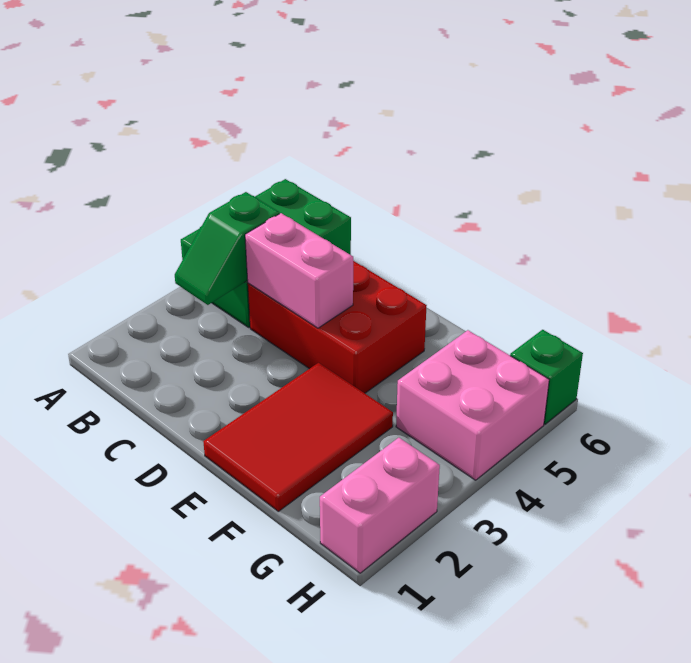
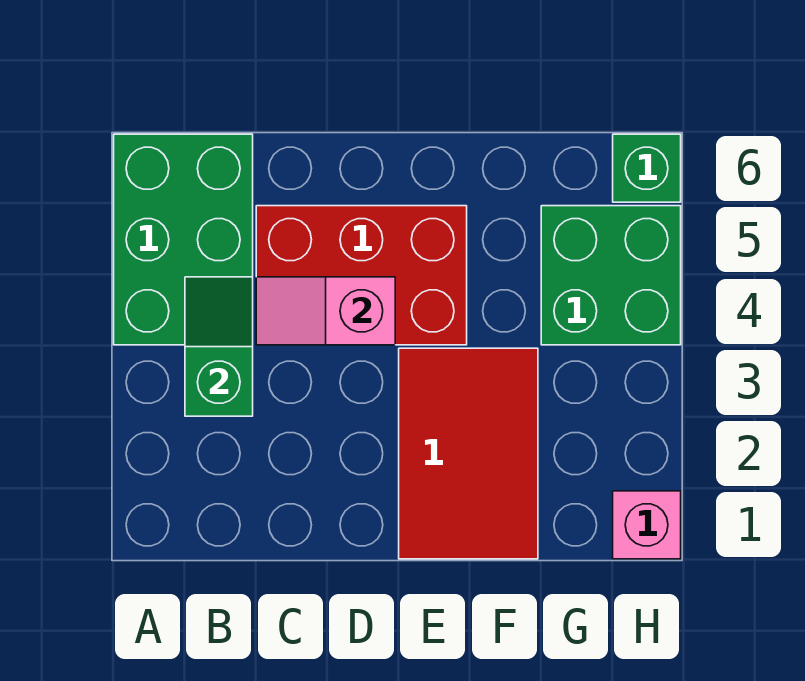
green slope B3:B4 level 2 top 4 -> green slope B3:B4 level 2 top 3
pink brick C4:D4 level 2 -> pink slope C4:D4 level 2 top D
pink brick G4:H5 level 1 -> green brick G4:H5 level 1
pink brick H1:H2 level 1 -> pink brick H1 level 1

